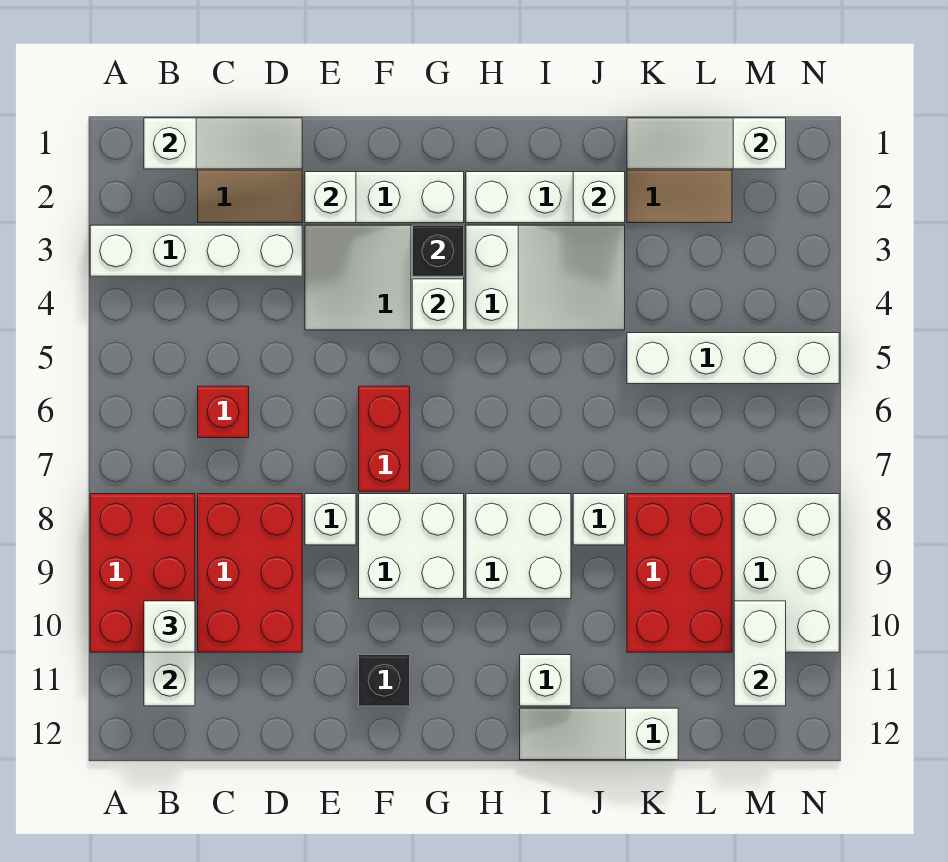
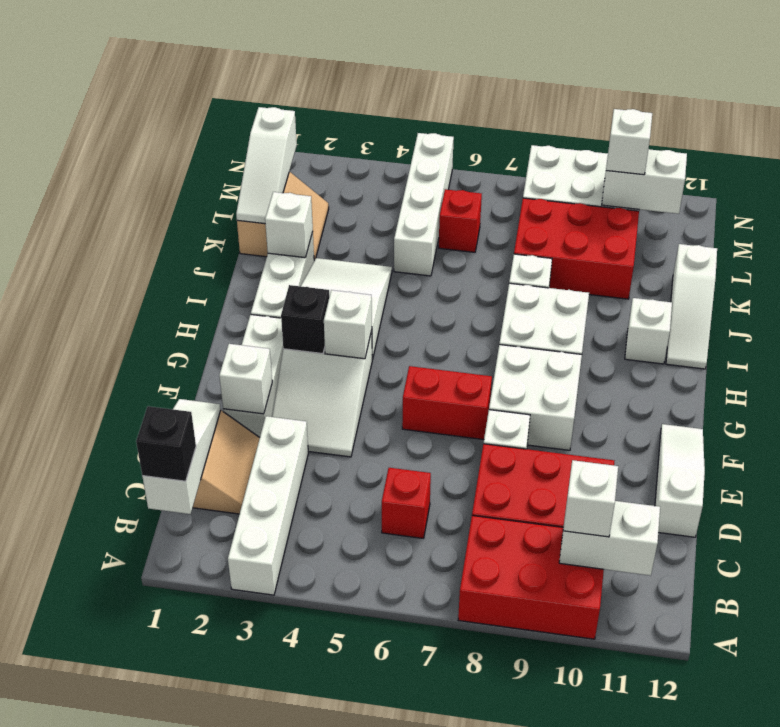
none -> white slope D12:F12 level 1 top D
black brick F11 level 1 -> black brick B1 level 3
none -> red brick L6 level 1
none -> white brick M10 level 3

